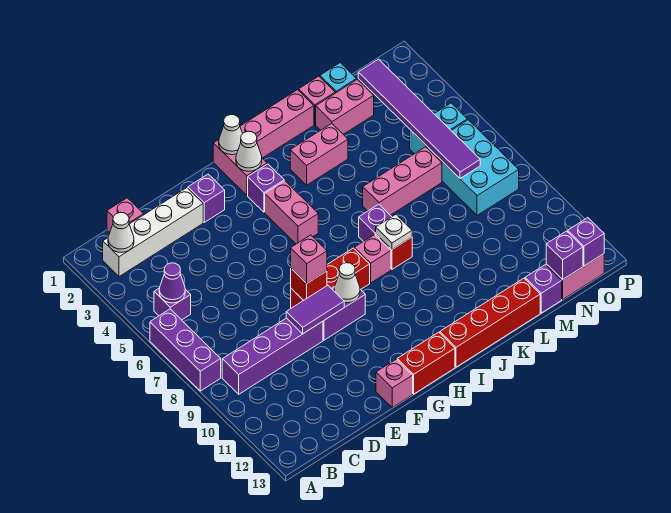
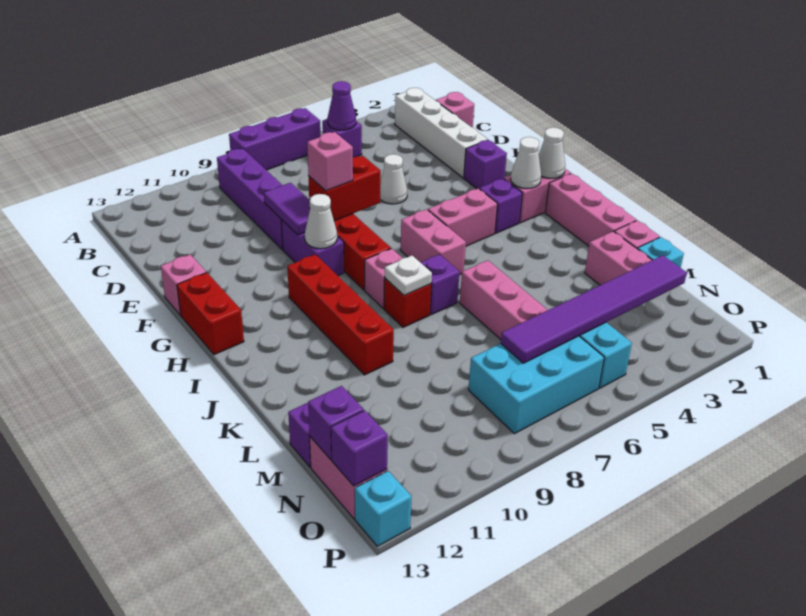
white cone B2 level 2 -> white cone E5 level 1
red brick F8 level 2 -> red brick F7:F8 level 2
red brick I13:L13 level 1 -> red brick H10:K10 level 1
pink brick J3:K3 level 1 -> pink brick H6:I6 level 1
none -> cyan brick P13 level 1

